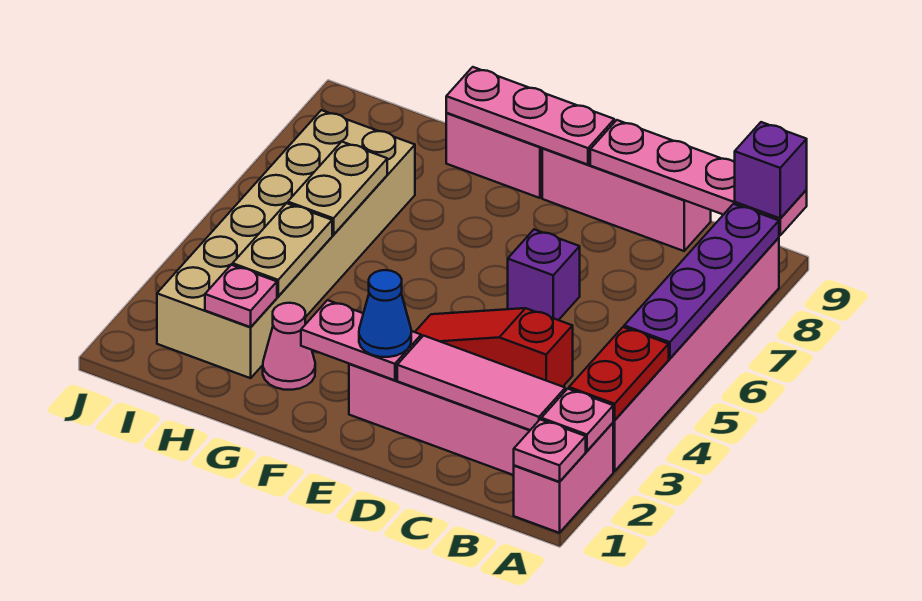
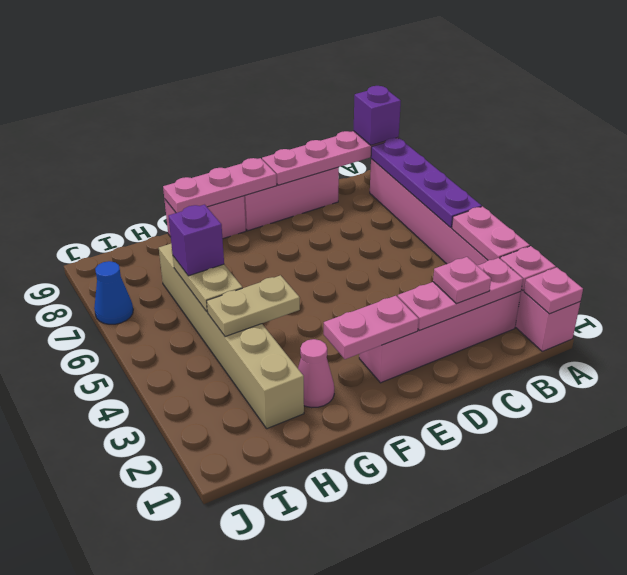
red plate A3:A4 level 2 -> pink plate A3:A4 level 2
pink tile B2:D2 level 2 -> pink plate B2:D2 level 2
red slope C4:E4 level 1 top C -> none
purple brick D6 level 1 -> purple brick H6 level 3
blue cone E2 level 3 -> blue cone J7 level 1
tan brick H2:I7 level 1 -> tan brick H2:H7 level 1
pink plate H2 level 2 -> pink plate C2 level 3
tan plate H3:H4 level 2 -> tan plate G4:H4 level 2

